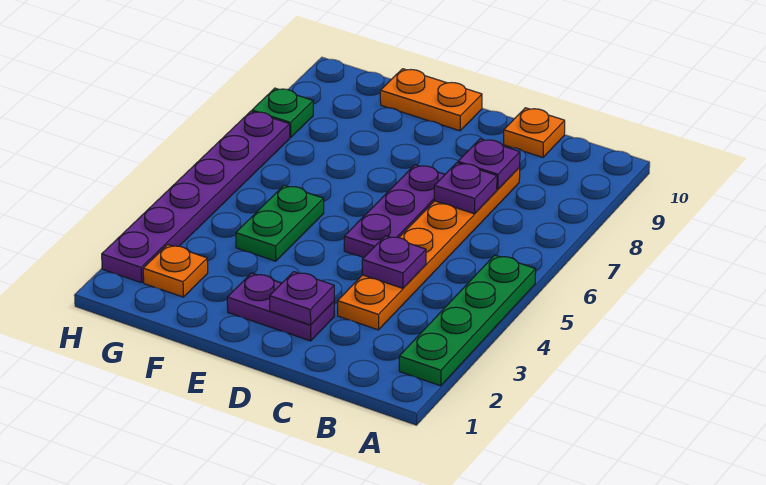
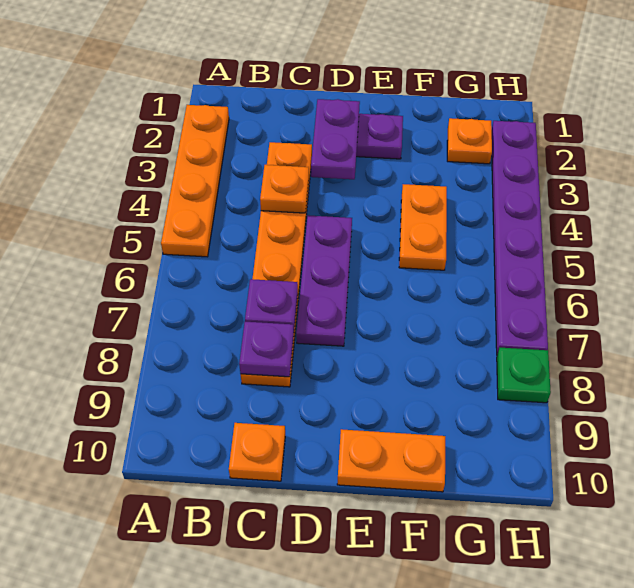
green plate A2:A5 level 1 -> orange plate A2:A5 level 1
purple plate C4 level 2 -> orange plate C4 level 2
purple plate D2 level 2 -> purple plate D2:D3 level 2
green plate F4:F5 level 1 -> orange plate F4:F5 level 1

